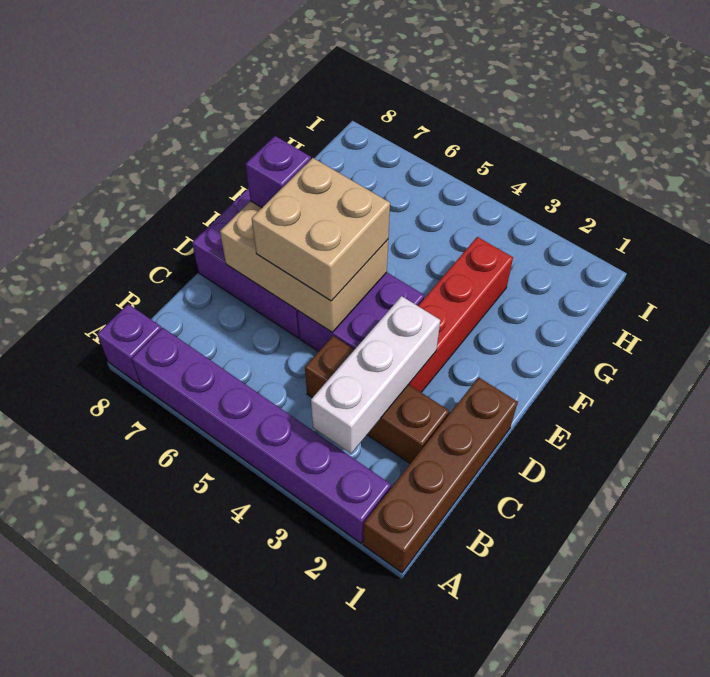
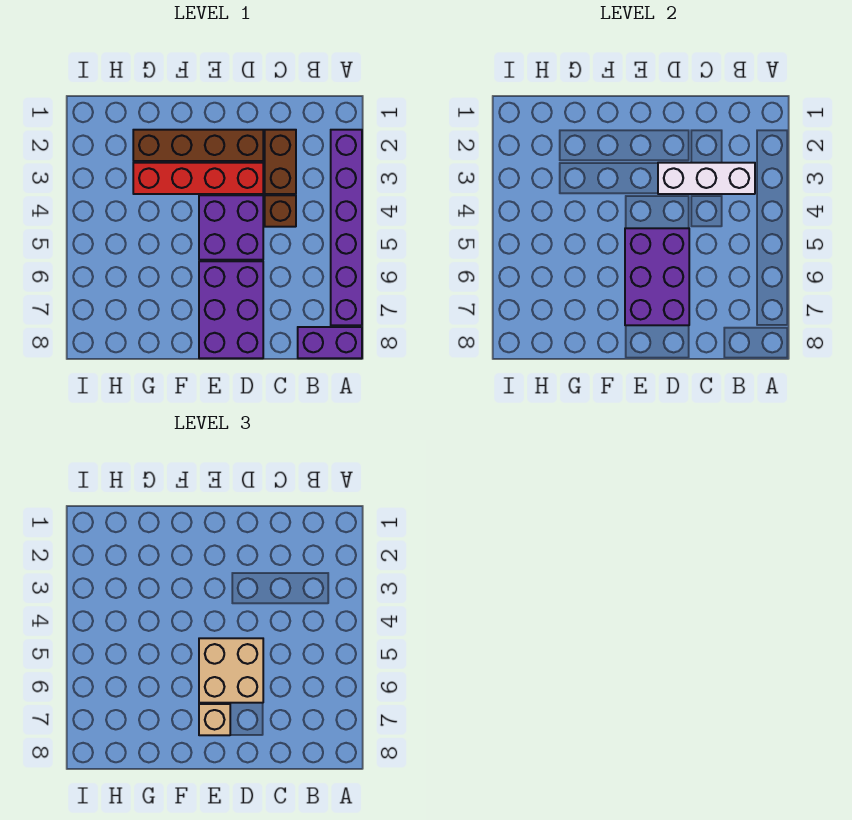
brown brick A1:D1 level 1 -> brown brick D2:G2 level 1
purple brick A8 level 1 -> purple brick A8:B8 level 1
tan brick D5:E7 level 2 -> purple brick D5:E7 level 2
purple brick E7 level 3 -> tan brick E7 level 3

